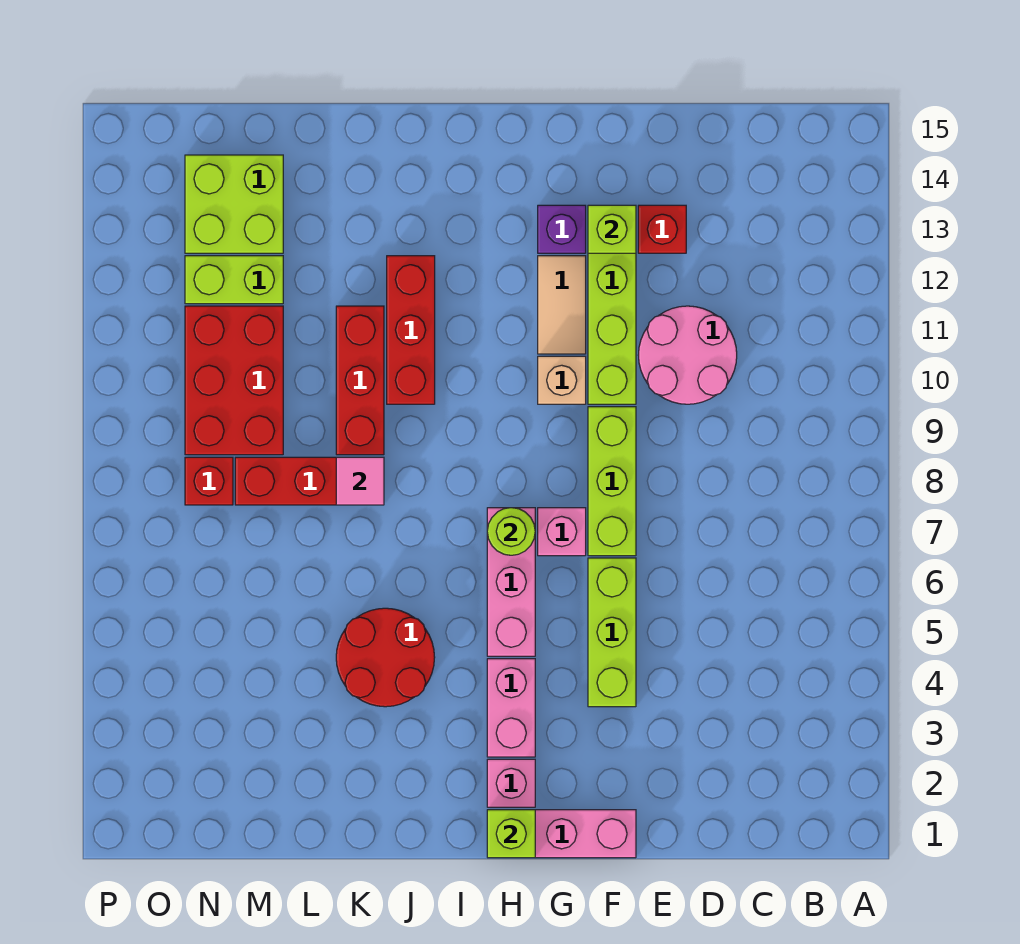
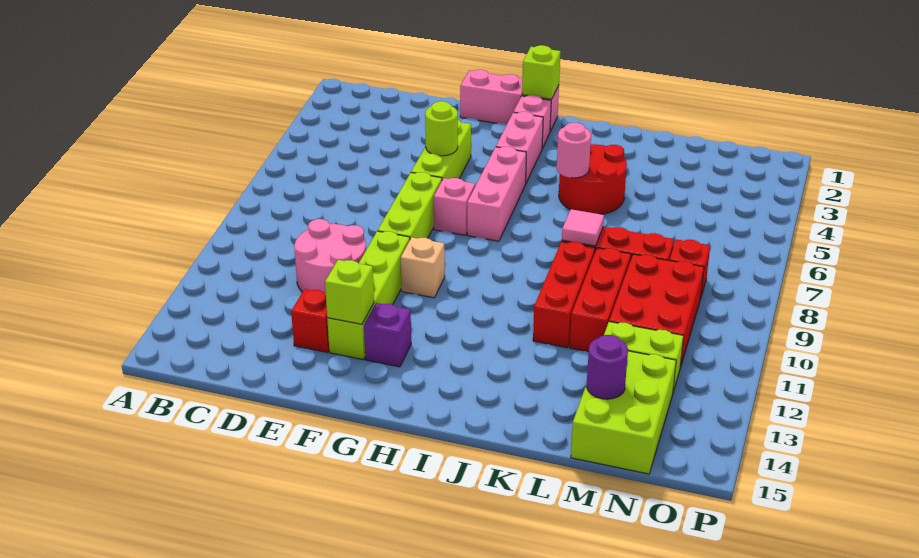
tan tile G11:G12 level 1 -> none
lime round brick H7 level 2 -> lime round brick F5 level 2
none -> pink round brick J5 level 2
red brick J10:J12 level 1 -> red brick L9:L11 level 1
lime brick M13:N14 level 1 -> lime brick M13:N15 level 1
none -> purple round brick M14 level 2

